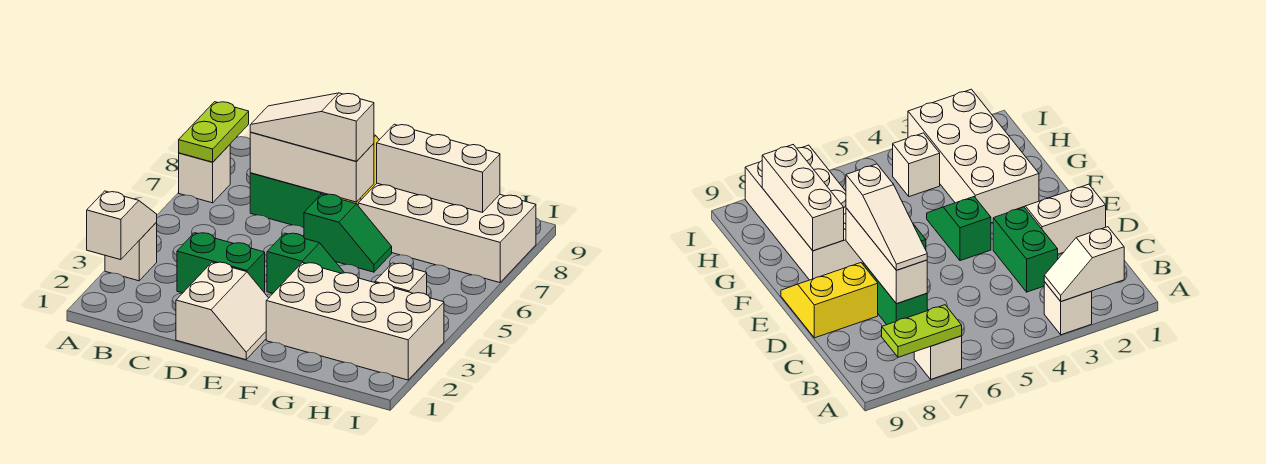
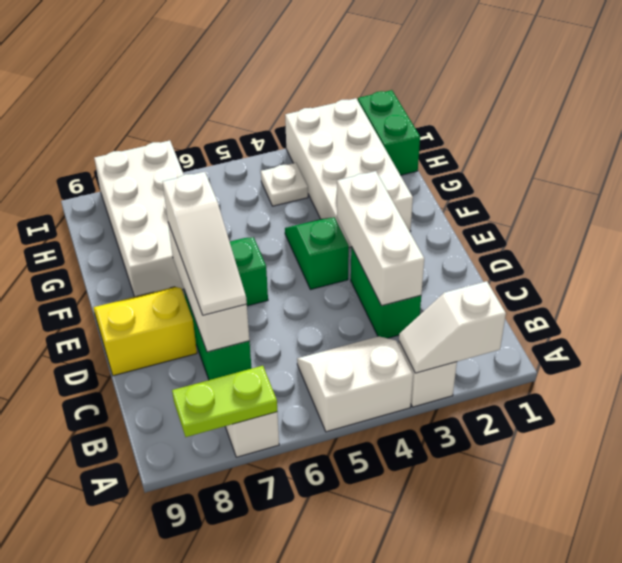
white slope D1:E2 level 1 top D -> white slope A4:B5 level 1 top A
white brick F8:H8 level 2 -> white brick C3:E3 level 2
none -> green brick H1:I1 level 1
white brick H4 level 1 -> white plate H4 level 1

